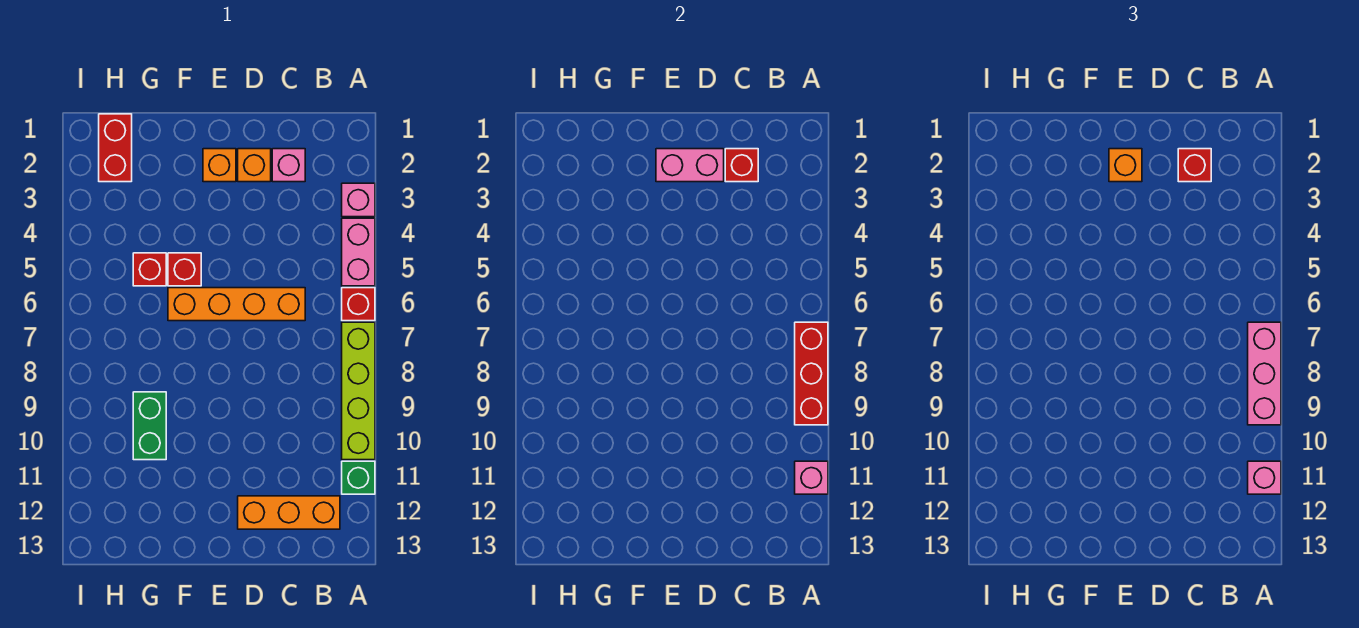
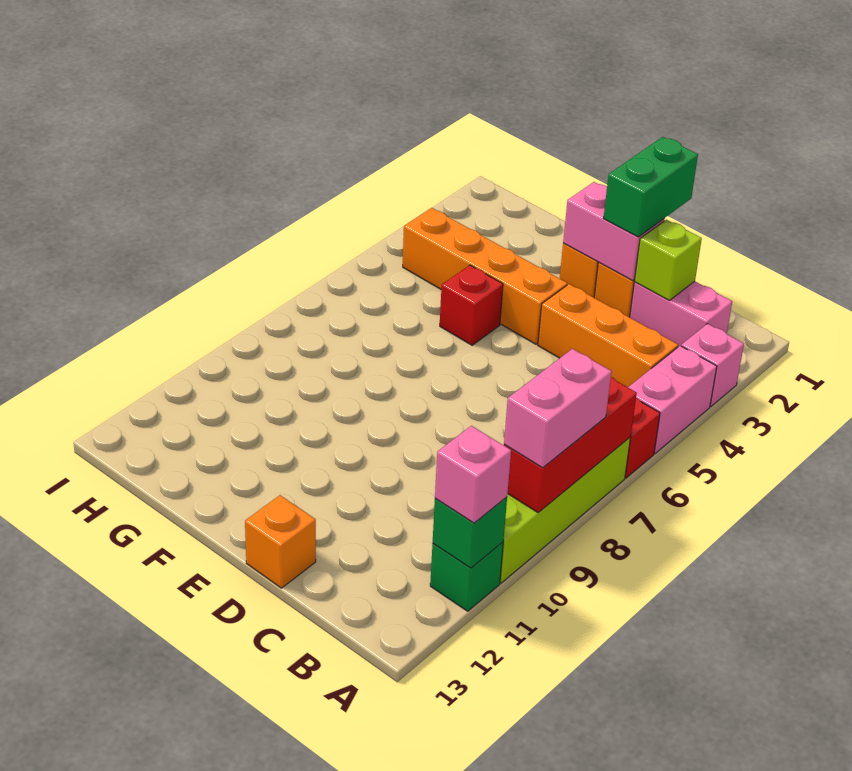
pink brick A7:A9 level 3 -> pink brick A8:A9 level 3
pink brick A11 level 2 -> green brick A11 level 2
orange brick B12:D12 level 1 -> orange brick B4:D4 level 1
pink brick C2 level 1 -> pink brick B2:C2 level 1
red brick C2 level 2 -> lime brick C2 level 2
red brick C2 level 3 -> none
orange brick C6:F6 level 1 -> orange brick E4:H4 level 1
orange brick E2 level 3 -> orange brick D13 level 1
red brick G5 level 1 -> none
green brick G9:G10 level 1 -> green brick D1:D2 level 3
red brick H1:H2 level 1 -> none

